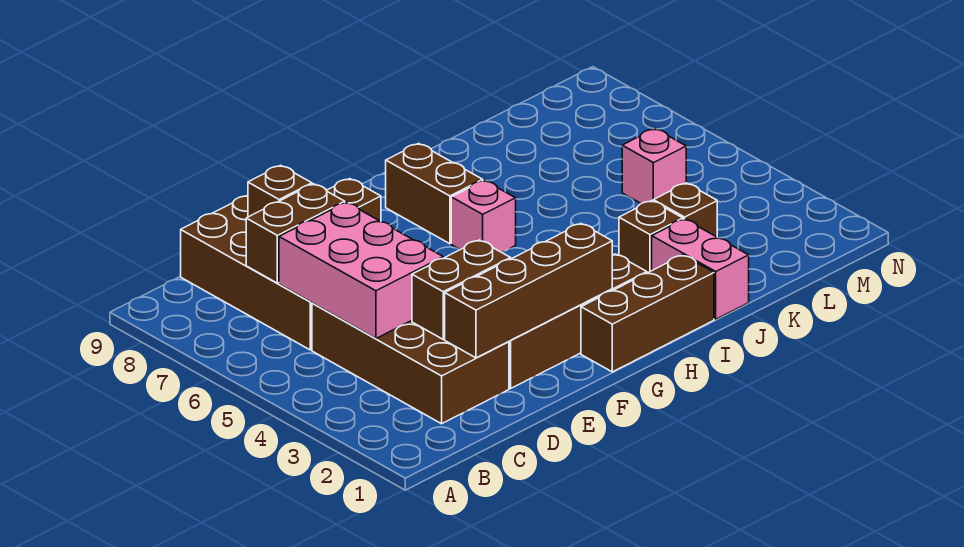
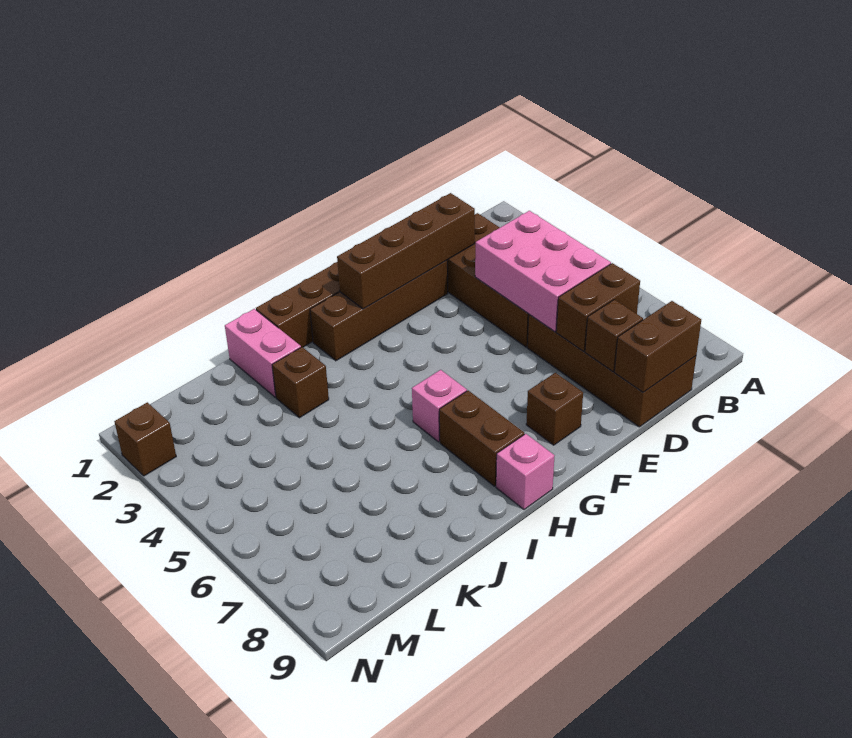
brown brick D3:E3 level 2 -> brown brick C9:D9 level 2
brown brick K3 level 1 -> brown brick N2 level 1
pink brick L5 level 1 -> pink brick H9 level 1

